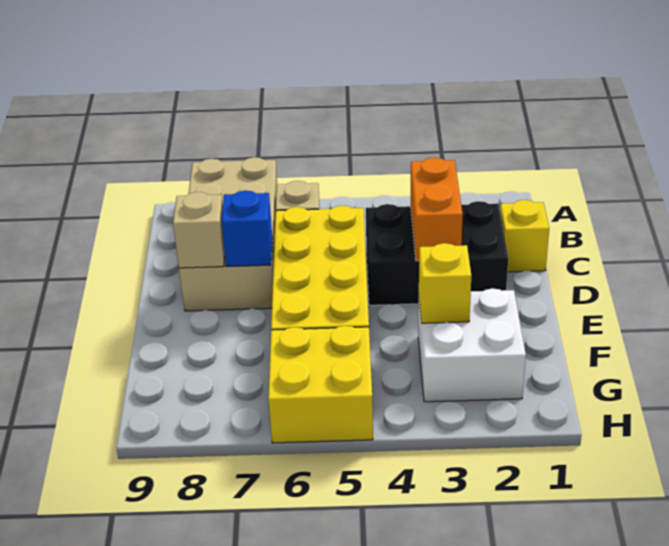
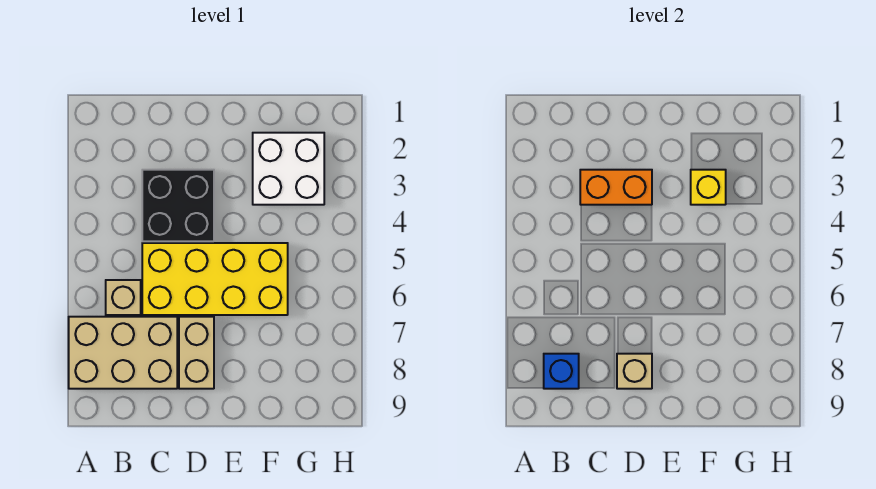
yellow brick C1 level 1 -> none
black brick C2:D4 level 1 -> black brick C3:D4 level 1
blue brick D7 level 2 -> blue brick B8 level 2
yellow brick G5:H6 level 1 -> none

